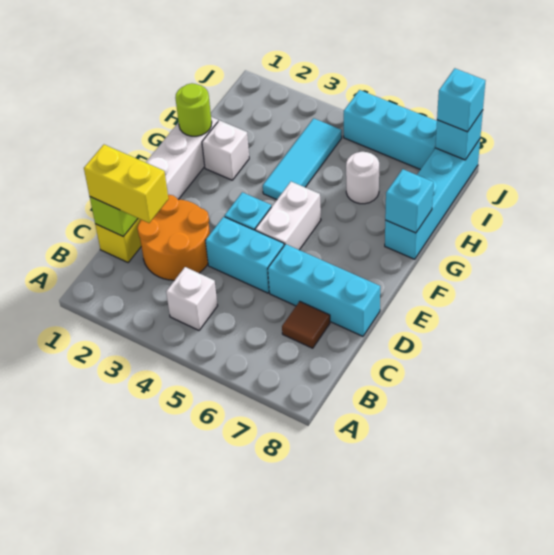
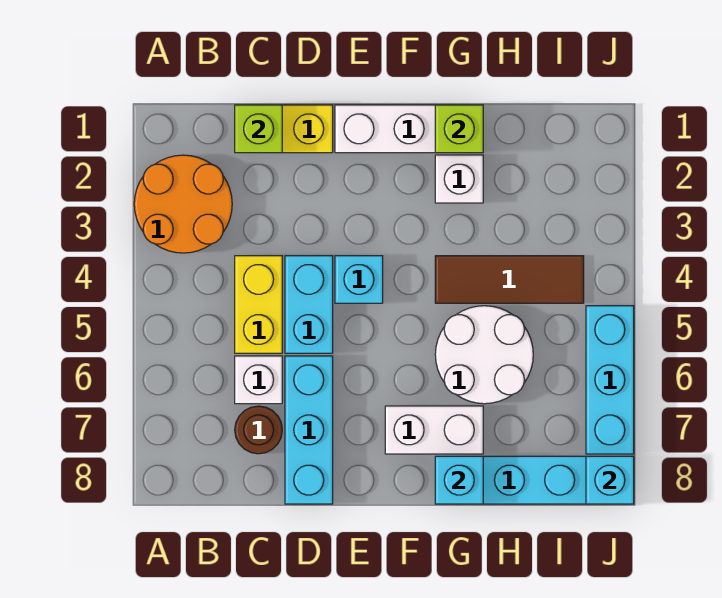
white brick B4 level 1 -> white brick C6 level 1
yellow brick C1:C2 level 3 -> yellow brick C4:C5 level 1
orange round brick C2:D3 level 1 -> orange round brick A2:B3 level 1
brown tile C7 level 1 -> brown round brick C7 level 1
white brick E5:F5 level 1 -> white brick F7:G7 level 1
lime round brick G1 level 2 -> lime brick G1 level 2
cyan tile G4:I4 level 1 -> brown tile G4:I4 level 1
white round brick H6 level 1 -> white round brick G5:H6 level 1
cyan brick J8 level 3 -> none

